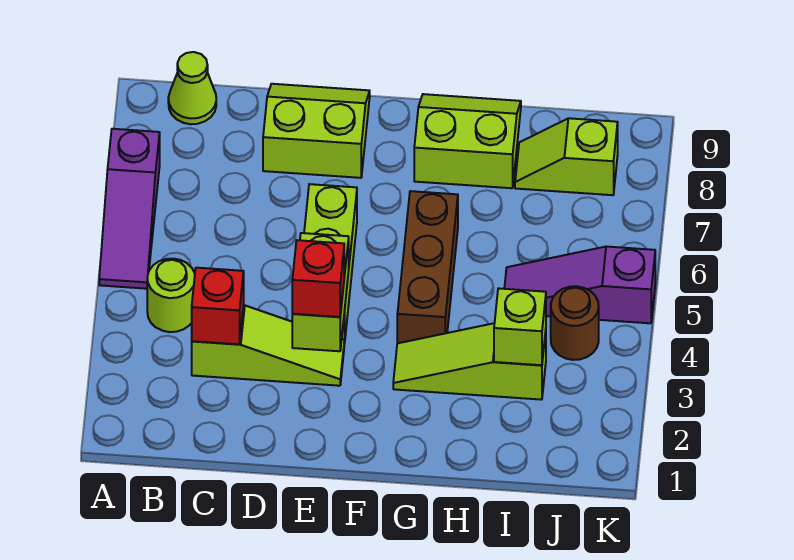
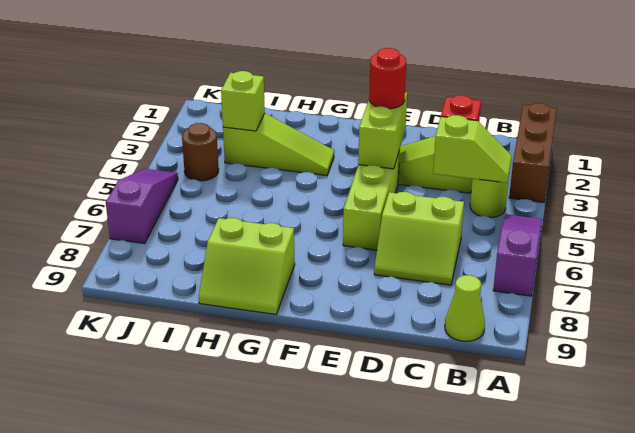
lime slope D8:E9 level 1 top 8 -> lime slope C6:D7 level 1 top 6
red brick E3 level 3 -> red round brick E3 level 3
brown brick G4:G6 level 1 -> brown brick A1:A3 level 1
purple slope I5:K5 level 1 top K -> purple slope K5:K7 level 1 top 7
lime slope I8:J8 level 1 top J -> lime slope B4:C4 level 2 top C

